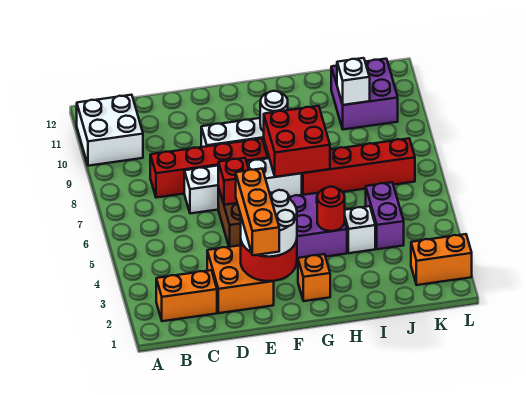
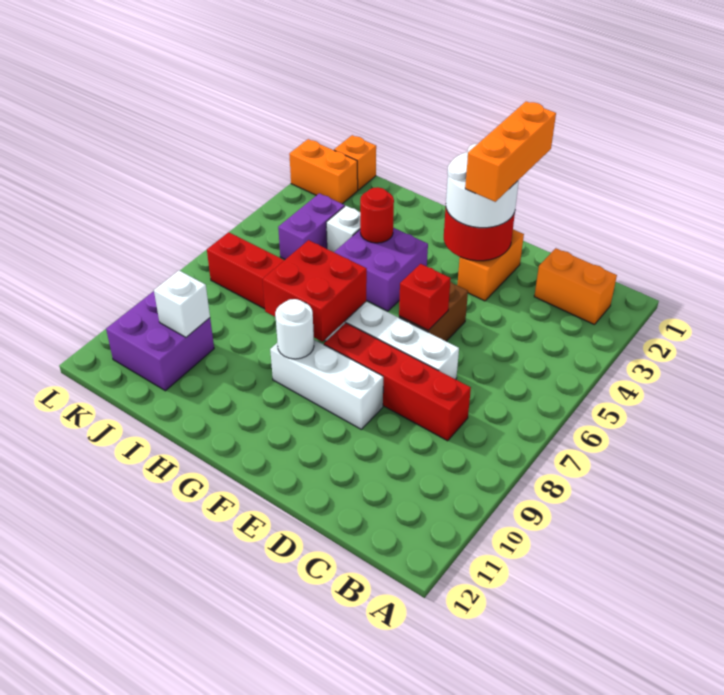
white brick A10:B11 level 1 -> none
orange brick D2:E3 level 1 -> orange brick E2:E3 level 1
orange brick G2 level 1 -> orange brick K1 level 1

